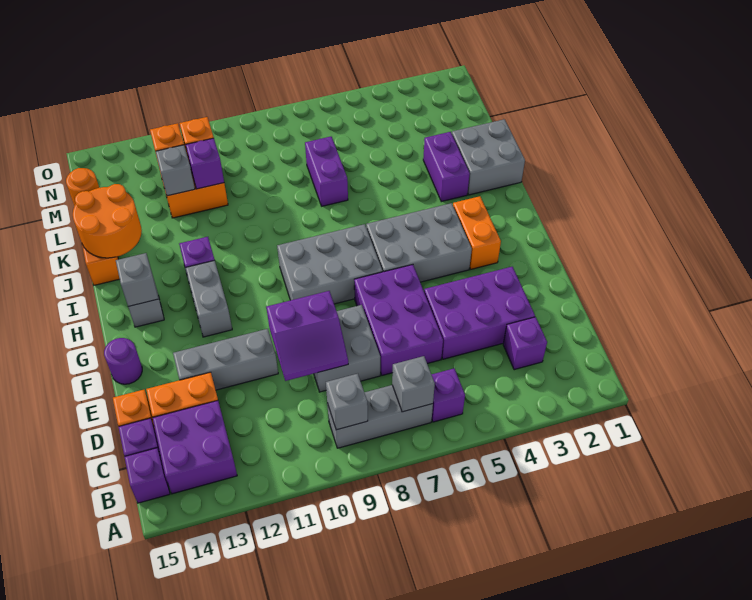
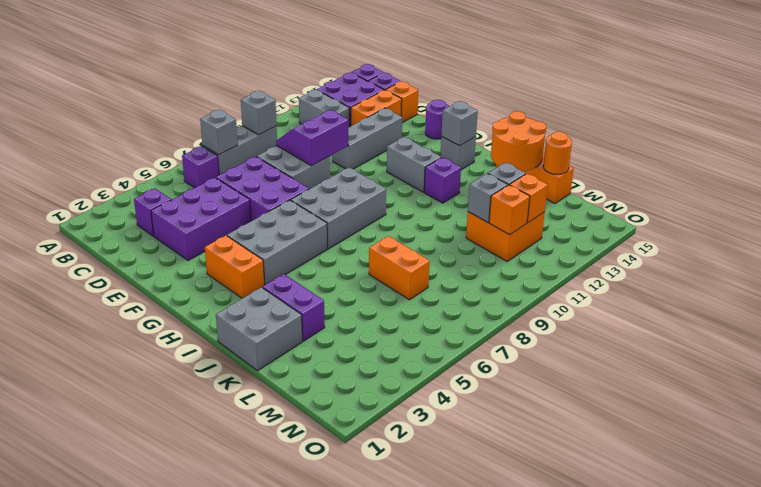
none -> grey brick B12:C12 level 1
purple brick K7:L7 level 1 -> orange brick K7:L7 level 1
purple brick L11 level 2 -> grey brick L11 level 2

